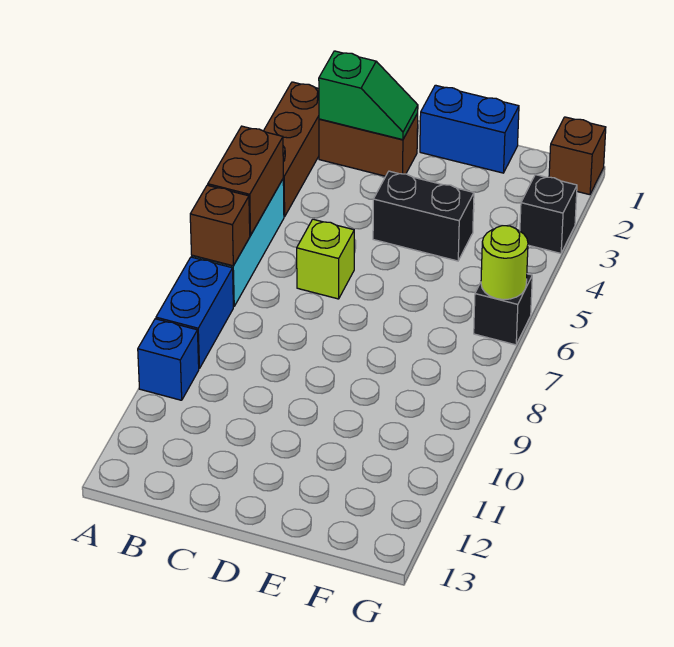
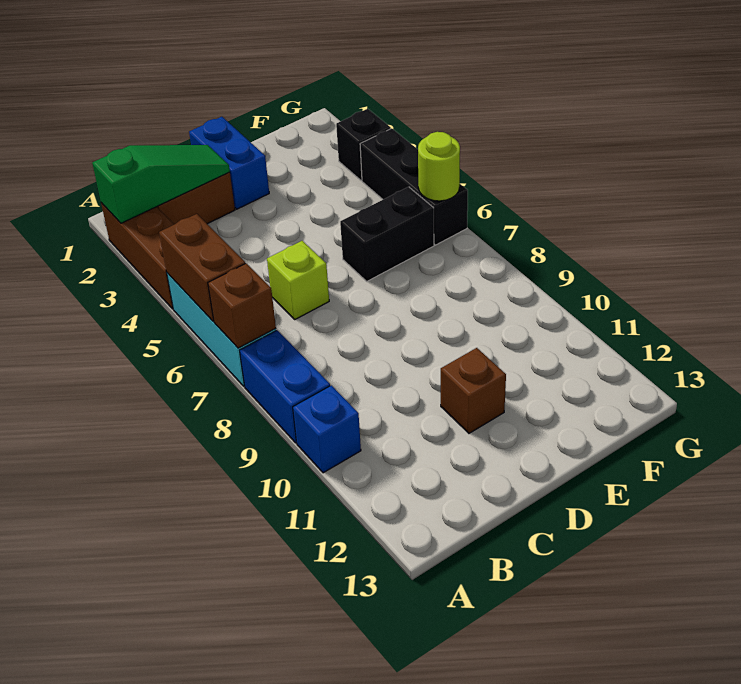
green slope B2:C2 level 2 top B -> green slope A2:C2 level 2 top A
blue brick D1:E1 level 1 -> blue brick D1:D2 level 1
black brick D4:E4 level 1 -> black brick E6:F6 level 1
brown brick G1 level 1 -> brown brick D11 level 1
black brick G6 level 1 -> black brick G4:G6 level 1

